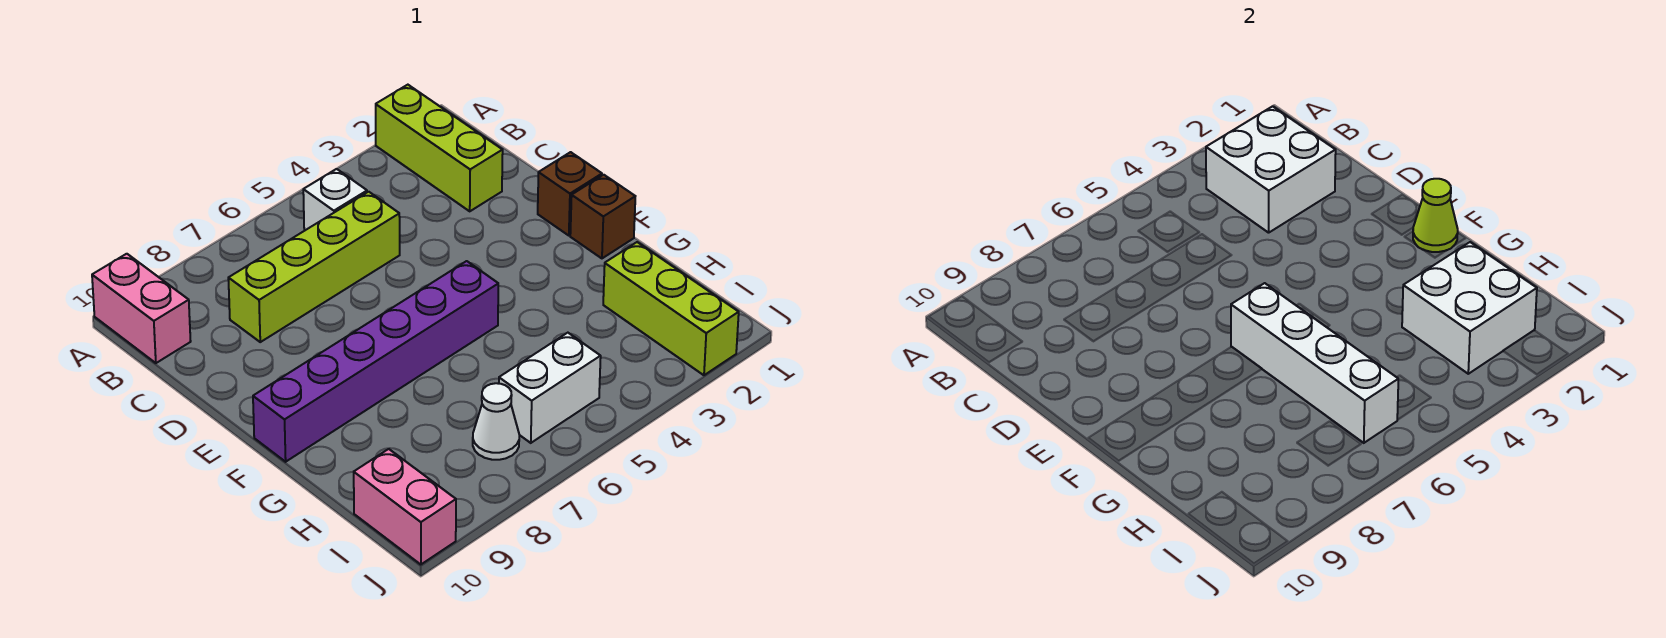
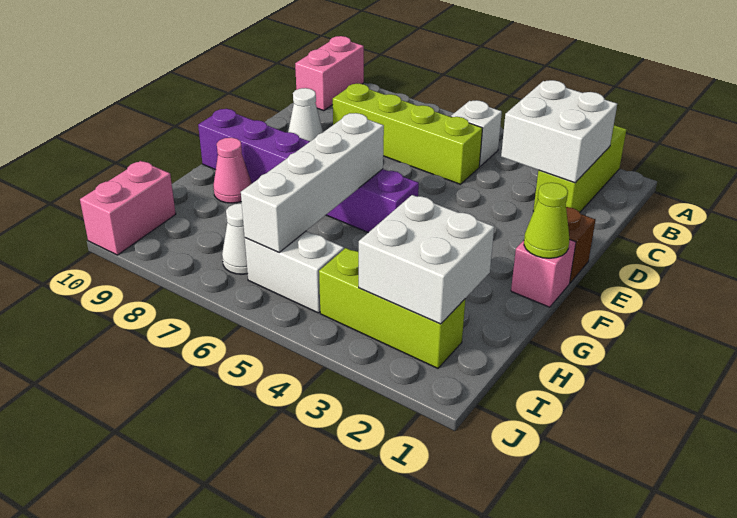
none -> white cone D9 level 1
brown brick F1 level 1 -> pink brick F1 level 1
none -> pink cone G9 level 1
lime brick H2:J2 level 1 -> lime brick I2:I4 level 1

